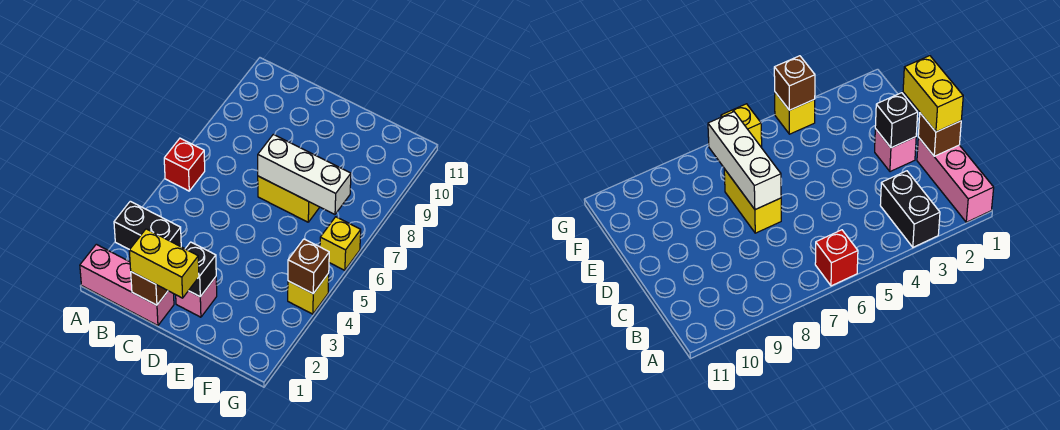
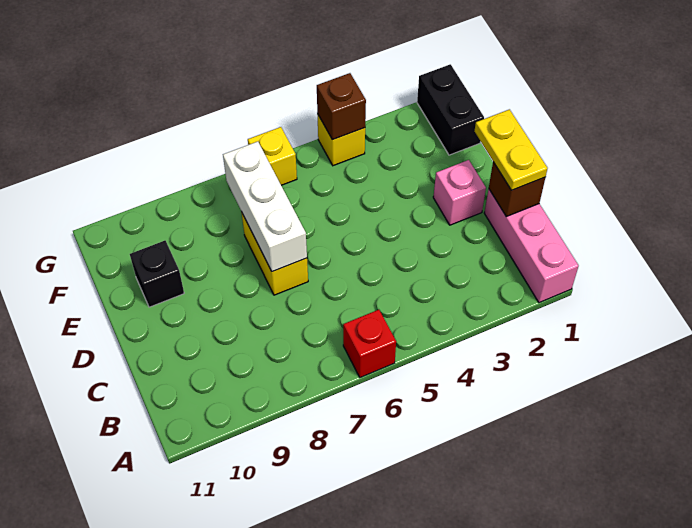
black brick A3:B3 level 1 -> black brick F1:G1 level 1
yellow brick C1:D1 level 3 -> yellow plate C1:D1 level 3
black brick D2 level 2 -> black brick E10 level 1

